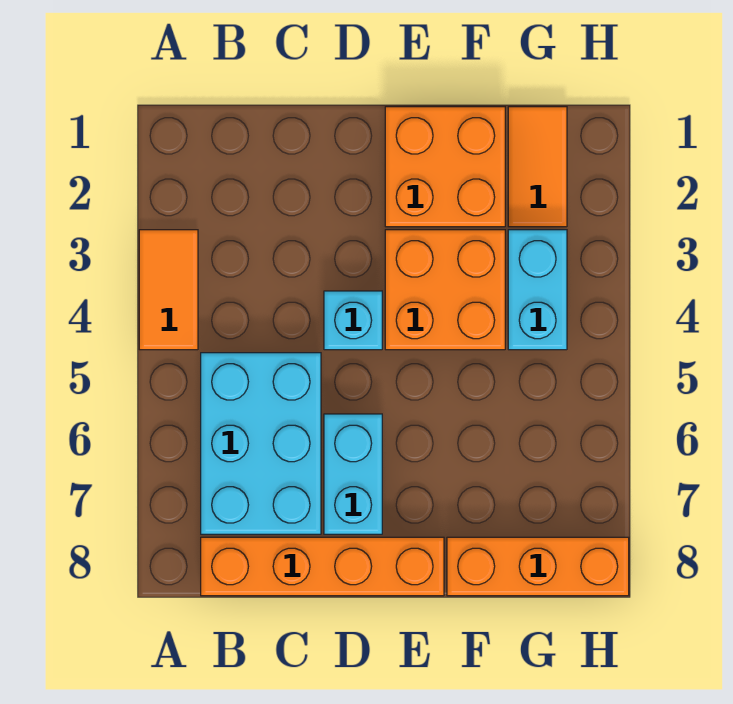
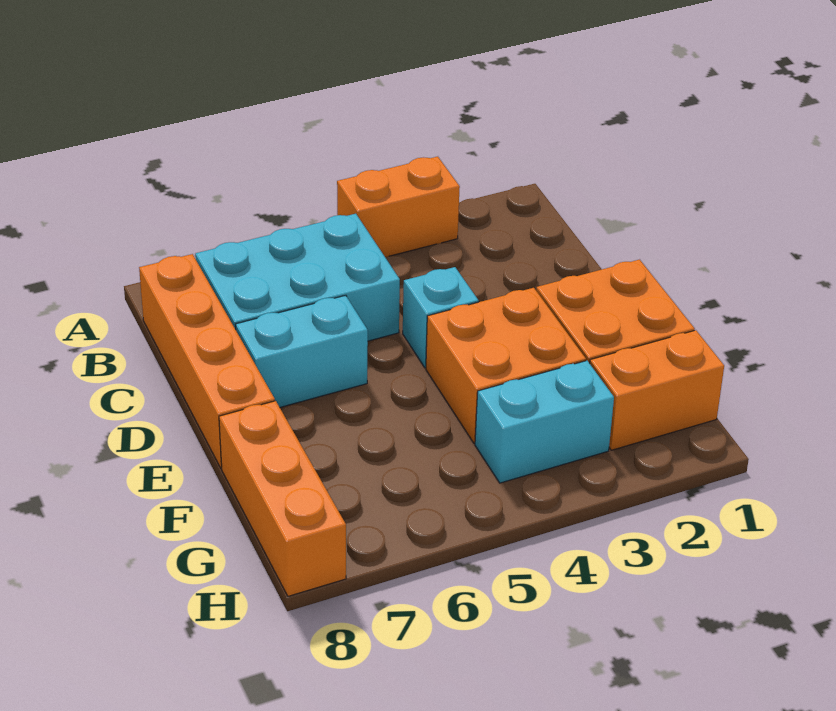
orange tile A3:A4 level 1 -> orange brick A3:A4 level 1
orange tile G1:G2 level 1 -> orange brick G1:G2 level 1

